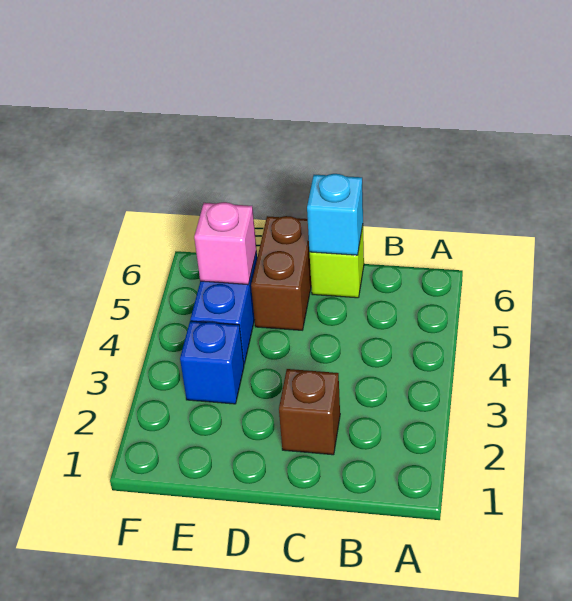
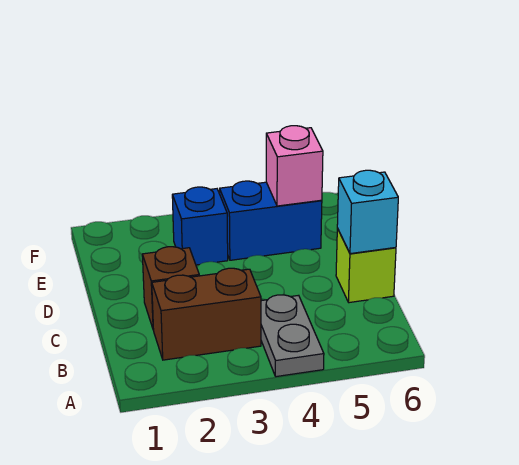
none -> grey plate A4:B4 level 1
brown brick D5:D6 level 1 -> brown brick B2:B3 level 1

